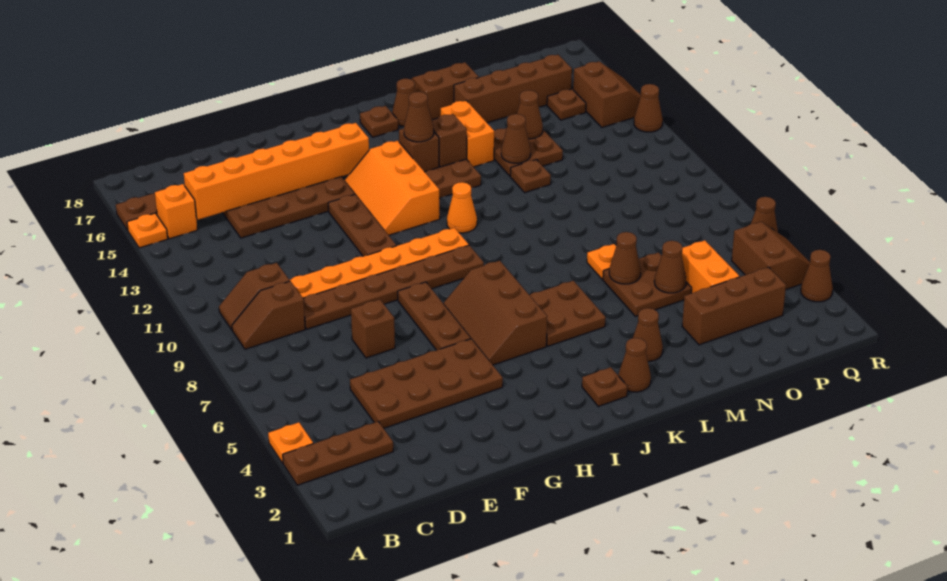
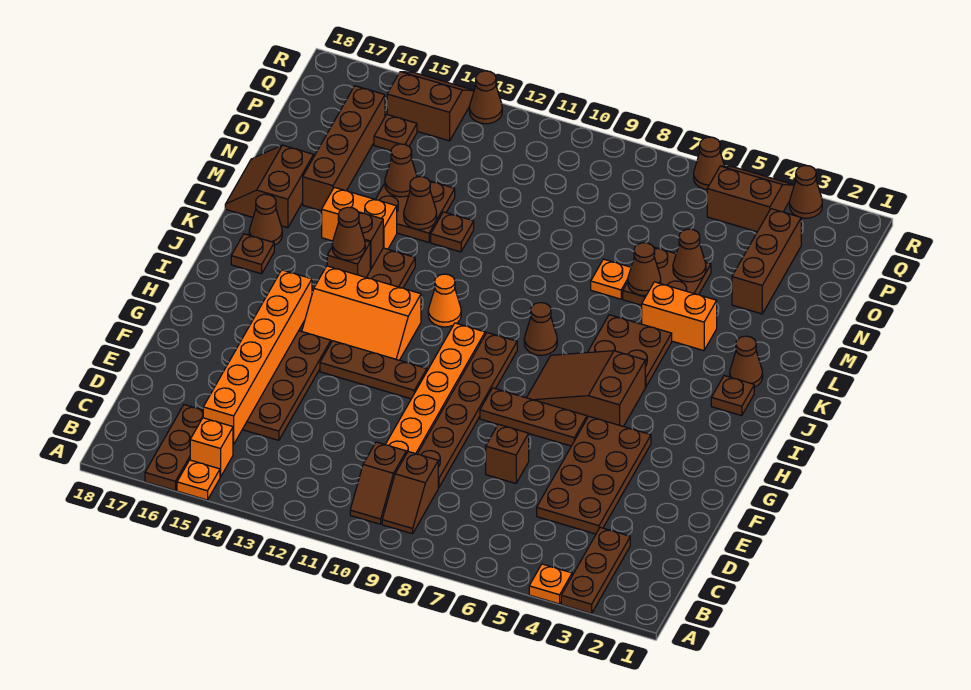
brown slope H5:I7 level 1 top I -> brown slope H5:I7 level 1 top 5
brown cone L3 level 1 -> brown cone J8 level 1
orange brick O4:O5 level 1 -> orange brick L4:L5 level 1

